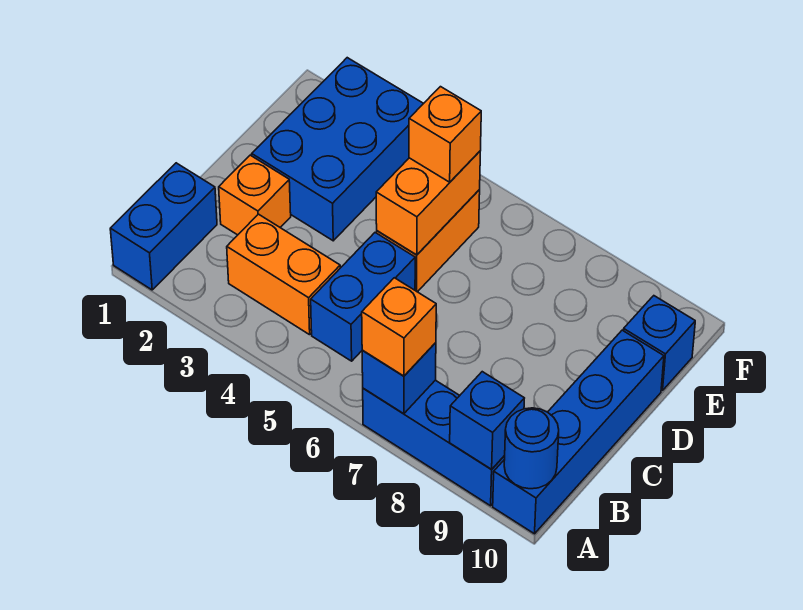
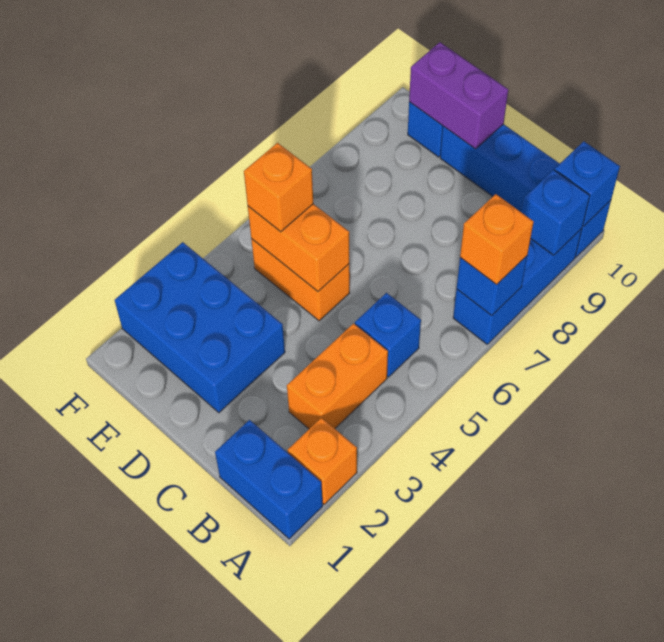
blue round brick A10 level 2 -> blue brick A10 level 2
blue brick B5:C5 level 1 -> blue brick B5 level 1
orange brick C2 level 1 -> orange brick A2 level 1
none -> purple brick D10:E10 level 2

